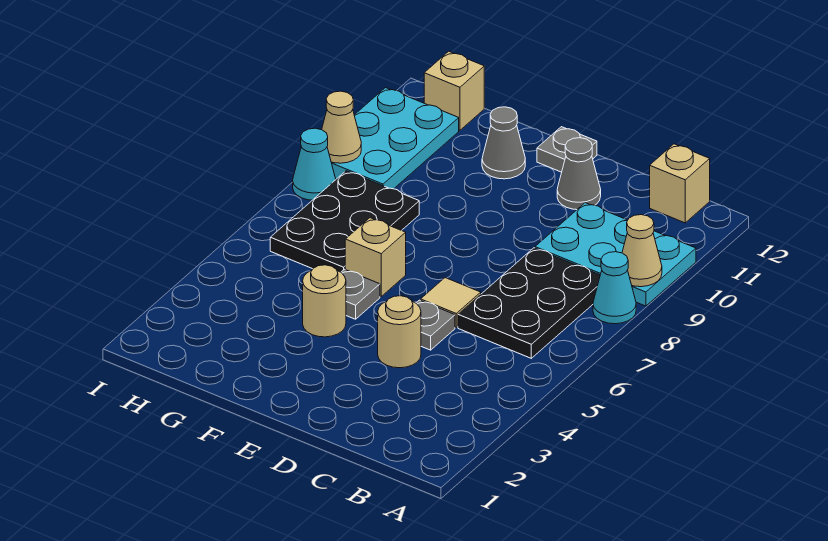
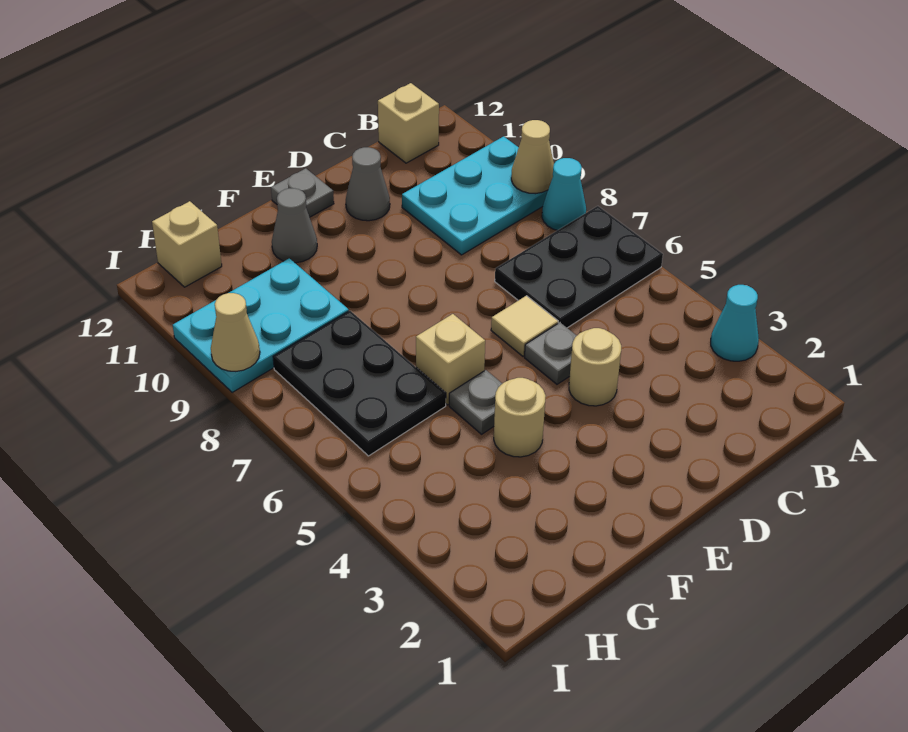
black plate B6:C8 level 1 -> black plate A6:C7 level 1
cyan plate H9:I11 level 1 -> cyan plate G9:I10 level 1
cyan cone I8 level 1 -> cyan cone A3 level 1

